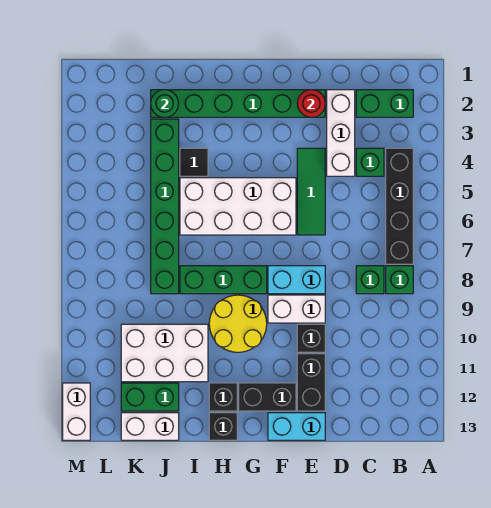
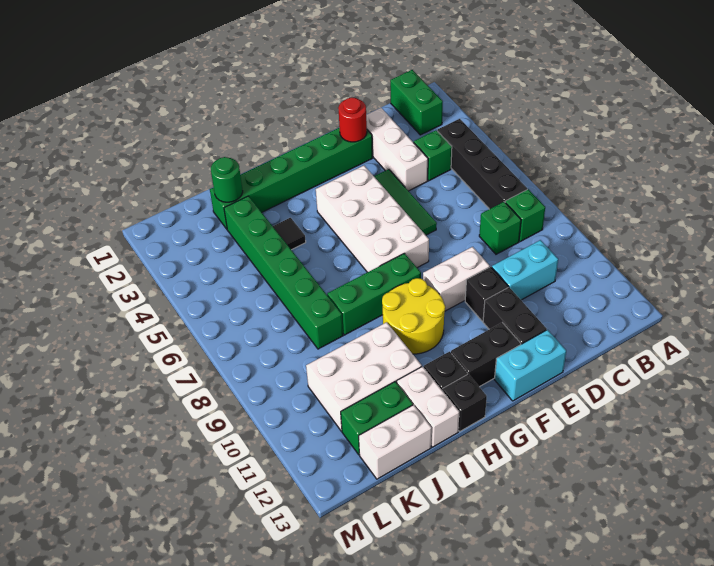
green brick B2:C2 level 1 -> green brick B1:B2 level 1
cyan brick E8:F8 level 1 -> cyan brick C10:D10 level 1
white brick F5:I6 level 1 -> white brick F4:G7 level 1
white brick M12:M13 level 1 -> white brick I12:I13 level 1

